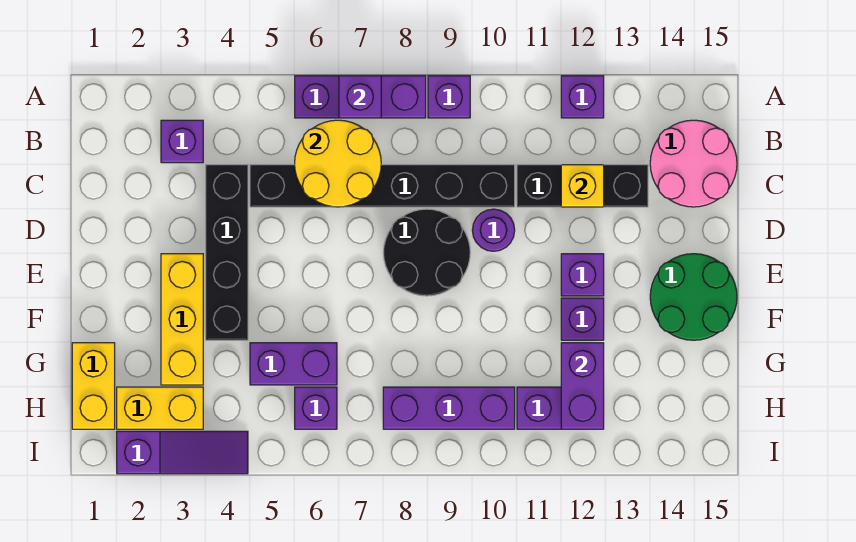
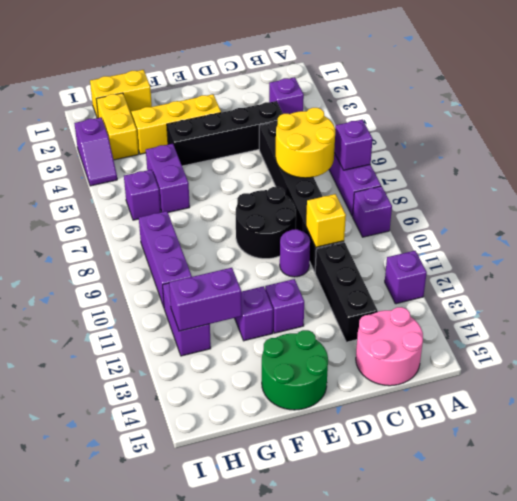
yellow brick C12 level 2 -> yellow brick C10 level 2
purple slope I2:I4 level 1 top 2 -> purple slope I3:I4 level 1 top 3

